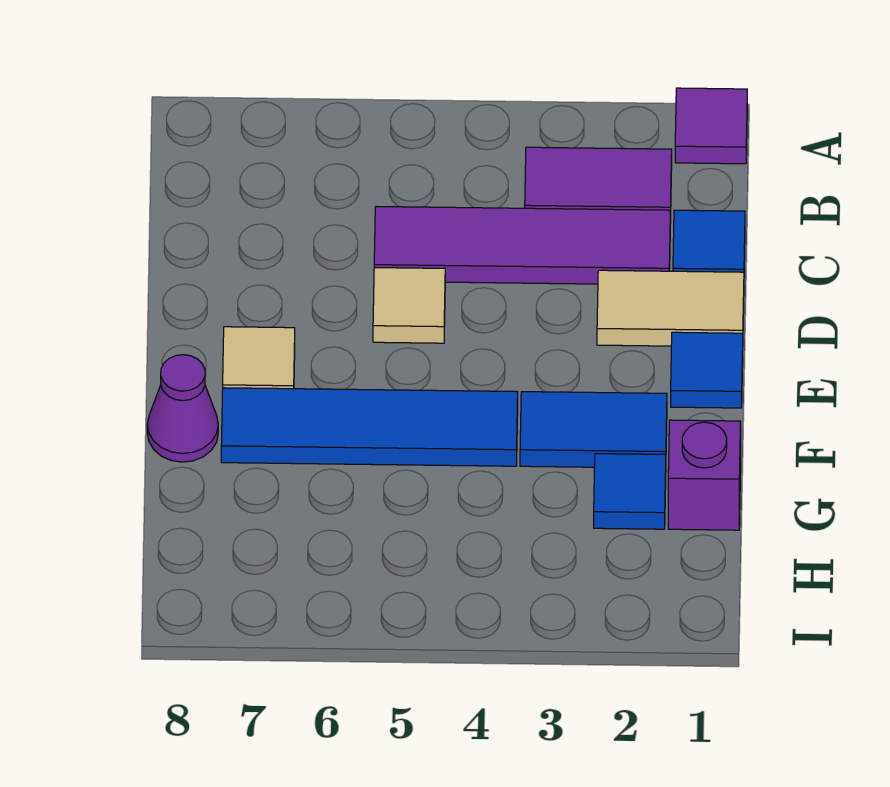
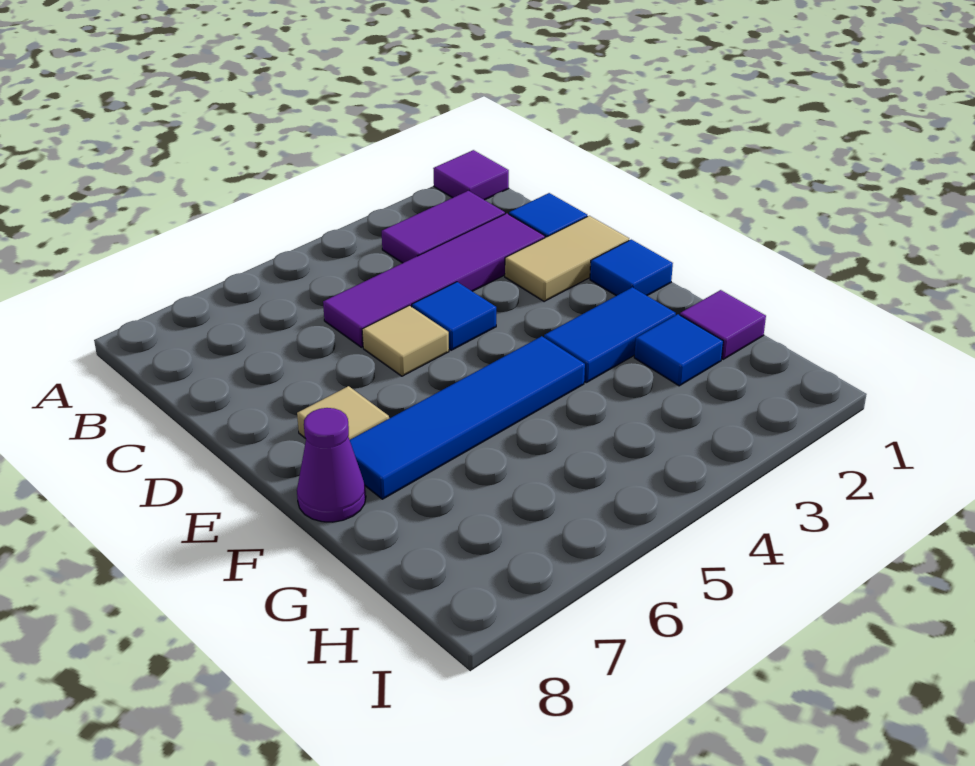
none -> blue tile D4 level 1
purple brick G1 level 1 -> purple tile G1 level 1

